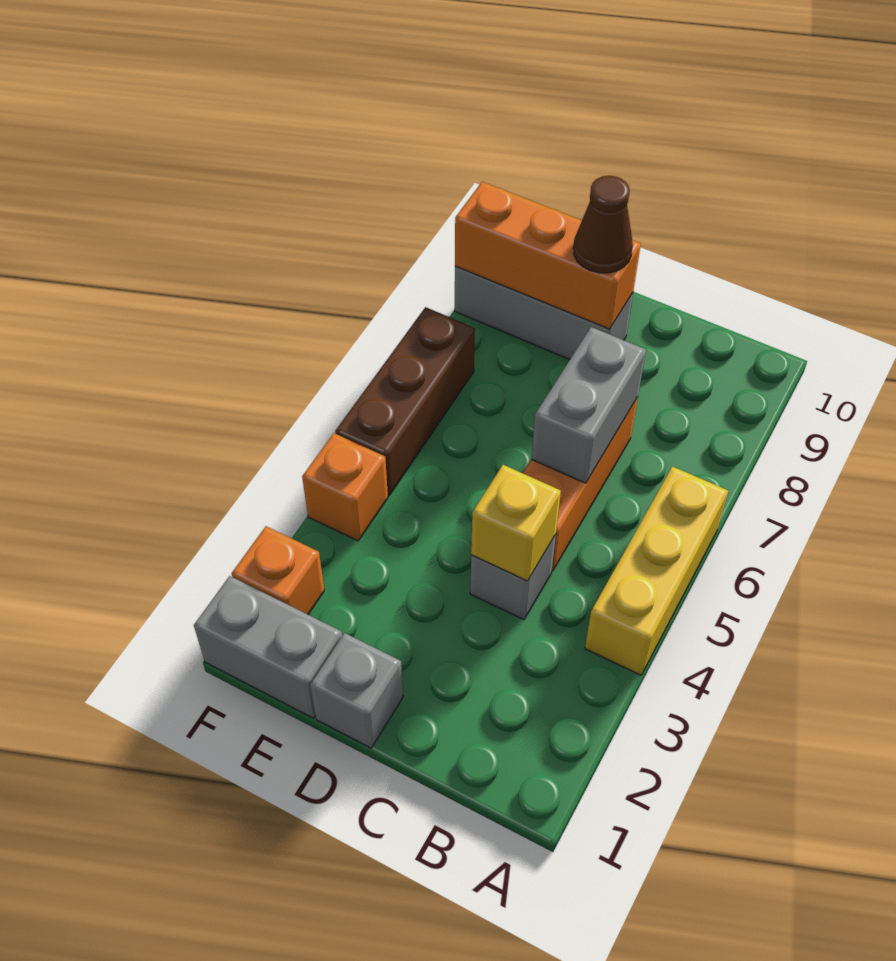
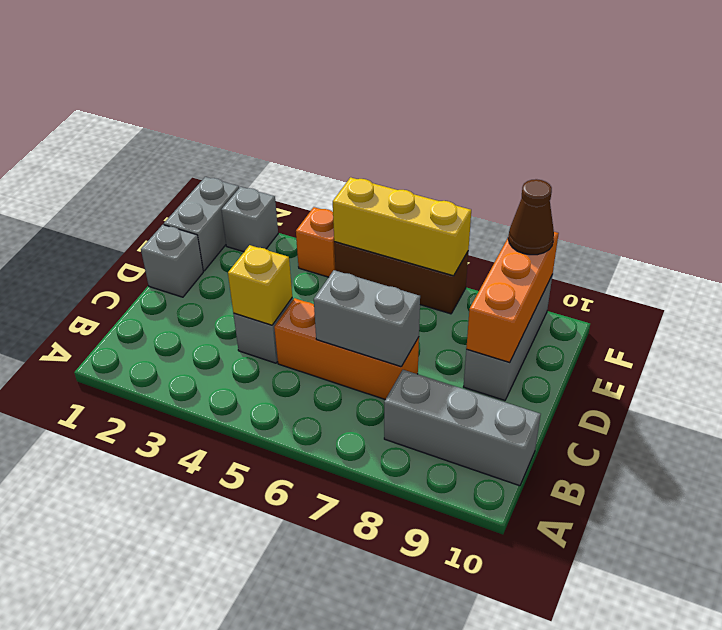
yellow brick A4:A6 level 1 -> yellow brick F5:F7 level 2
none -> grey brick B8:B10 level 1
brown cone D9 level 3 -> brown cone F9 level 3
orange brick F2 level 1 -> grey brick F2 level 1

